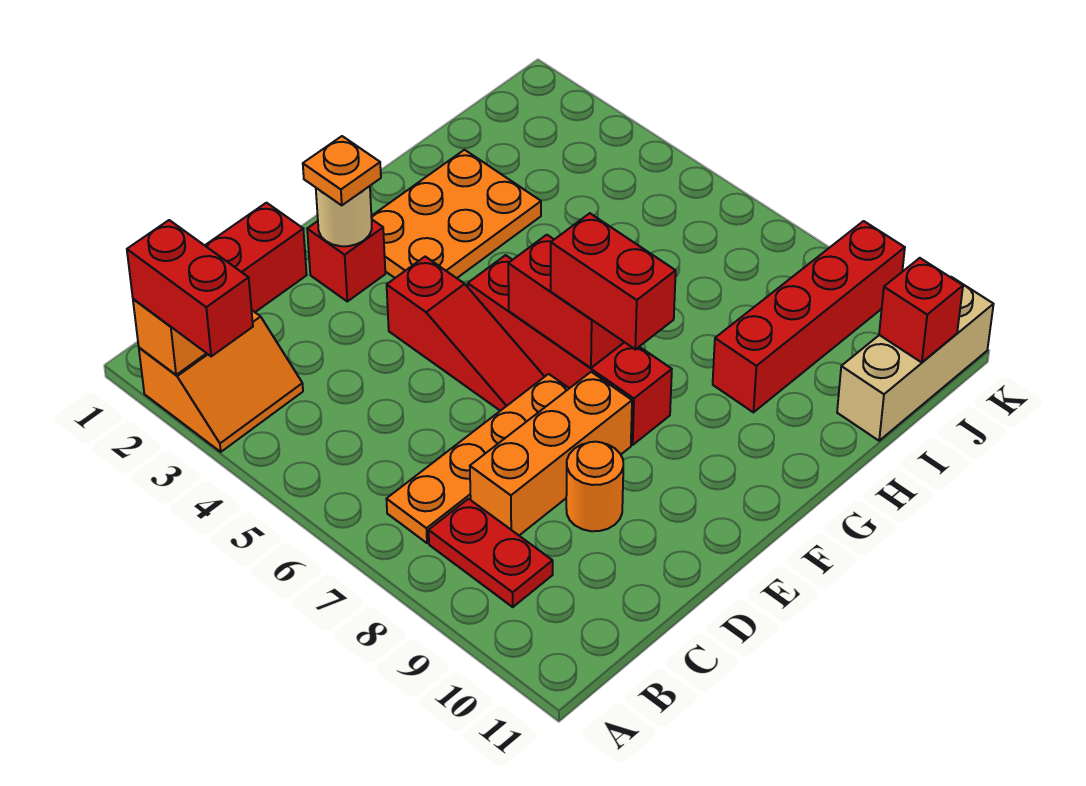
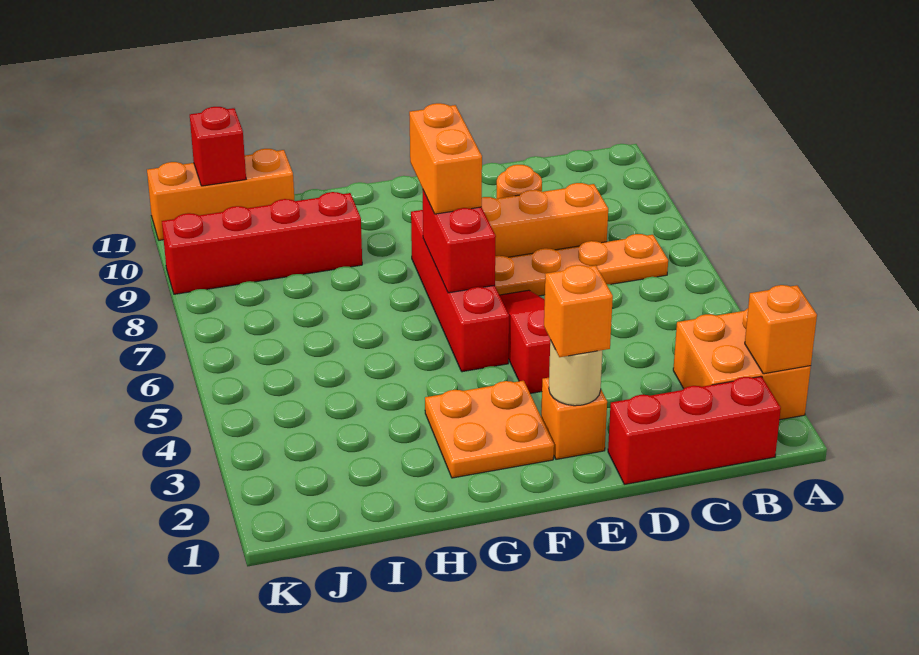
orange slope A2:B3 level 1 top 2 -> orange brick A2:B3 level 1
red brick A2:A3 level 3 -> none
red plate B8:B9 level 1 -> none
red brick E2 level 1 -> orange brick E2 level 1
orange plate E2 level 3 -> orange brick E2 level 3
orange plate F2:H3 level 1 -> orange plate F2:G3 level 1
red brick F7:F8 level 3 -> orange brick F7:F8 level 3
tan brick I11:K11 level 1 -> orange brick I11:K11 level 1

